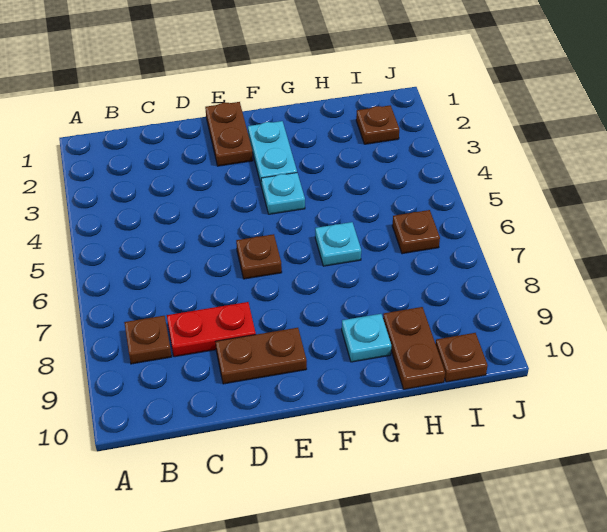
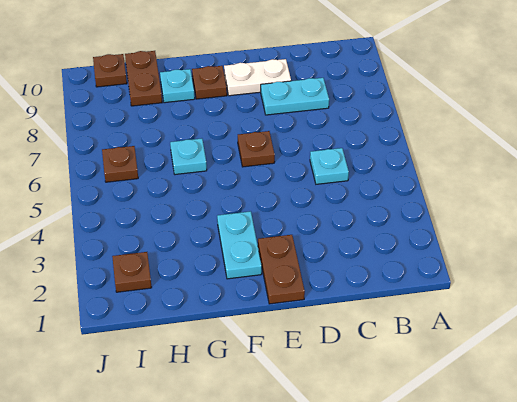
brown plate B8 level 1 -> brown plate F9 level 1
red plate C8:D8 level 1 -> cyan plate C8:D8 level 1
brown plate D9:E9 level 1 -> white plate D9:E9 level 1
cyan plate F4 level 1 -> cyan plate C5 level 1

